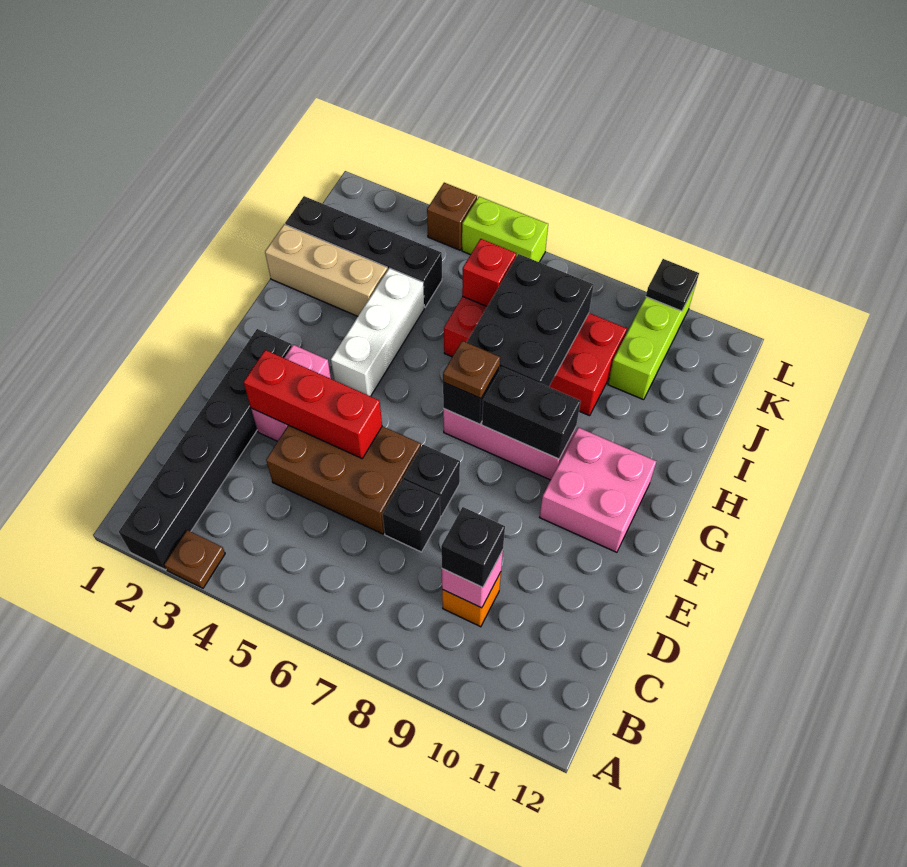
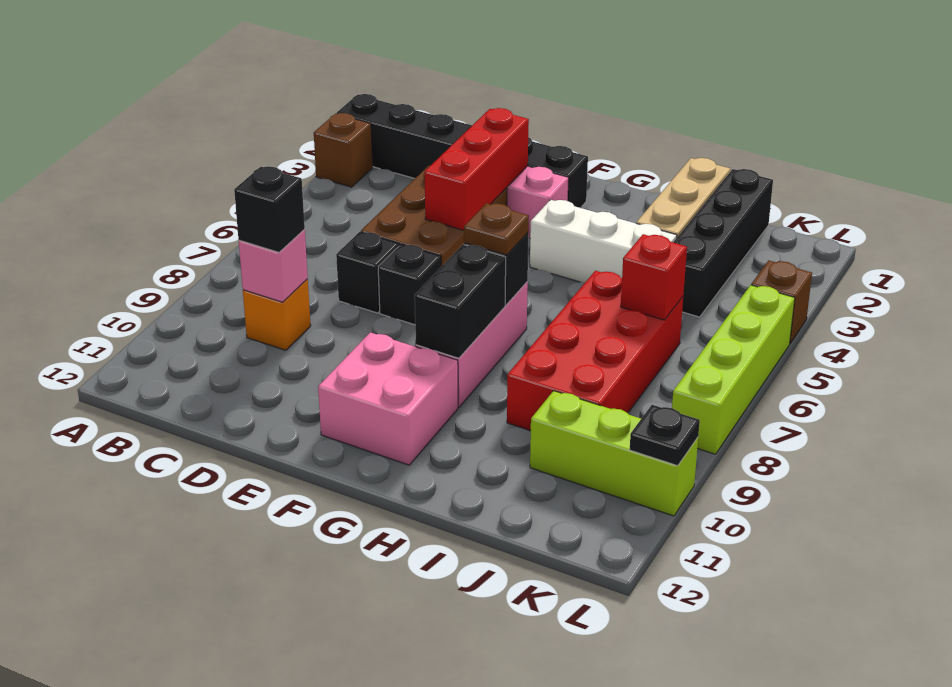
brown plate A3 level 1 -> brown brick A3 level 1
black brick H7:J8 level 2 -> none
lime brick L5:L6 level 1 -> lime brick L5:L8 level 1

